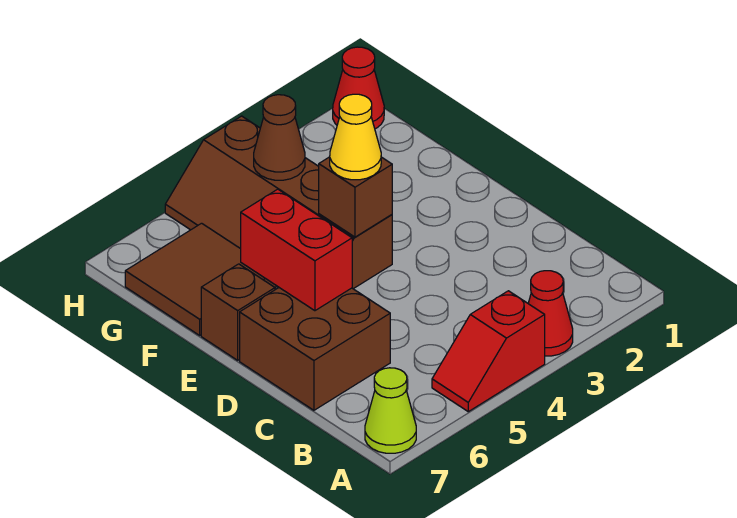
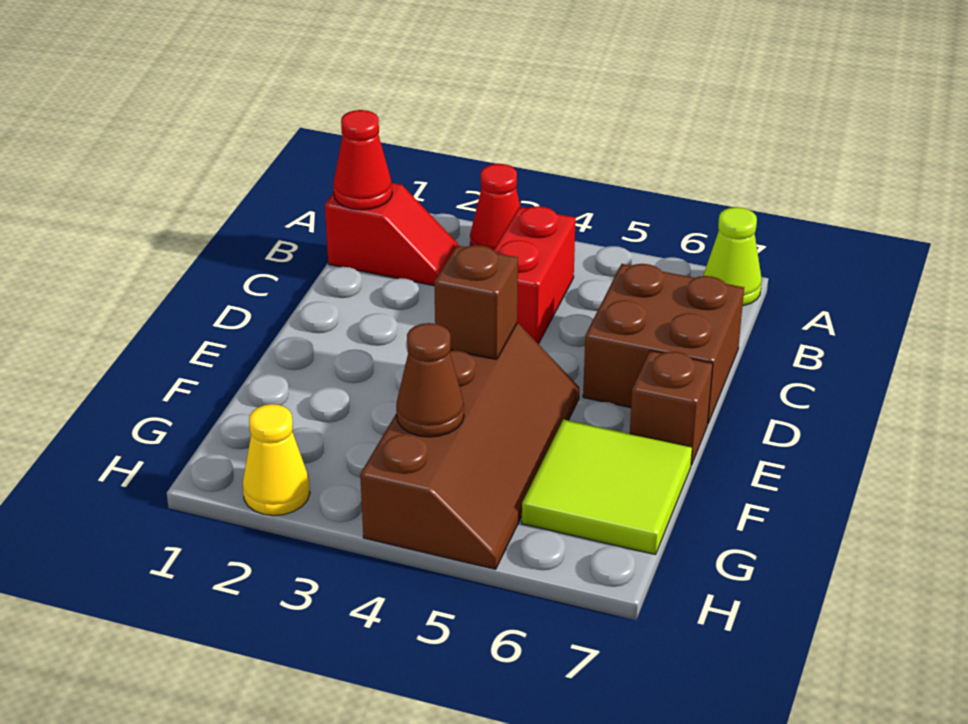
red slope A4:A5 level 1 top 4 -> red slope B1:B2 level 1 top 1
red brick D6:E6 level 2 -> red brick B4:C4 level 1
yellow cone E4 level 3 -> yellow cone H2 level 1
brown tile F6:G7 level 1 -> lime tile F6:G7 level 1
red cone H1 level 1 -> red cone B1 level 2

